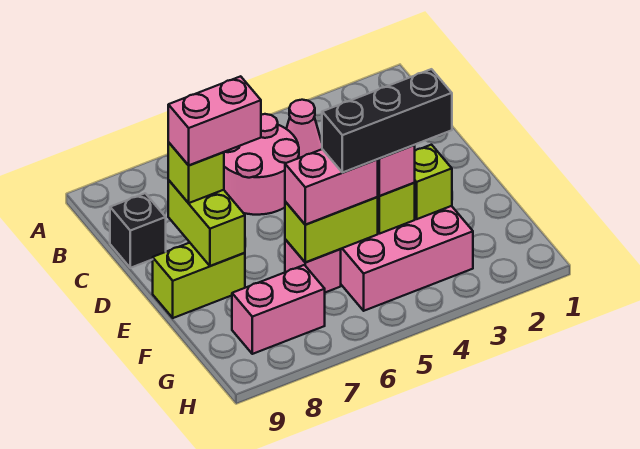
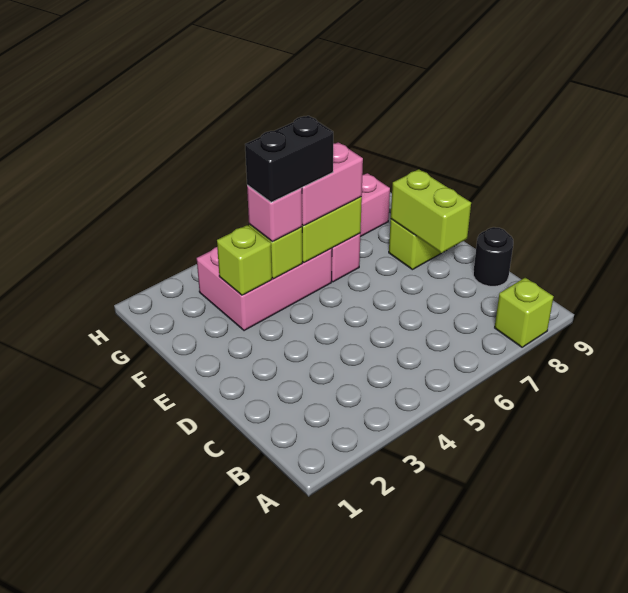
pink cone B4 level 1 -> none
pink round brick B5:C6 level 1 -> none
black brick C9 level 1 -> black round brick C9 level 1
pink brick D7:D8 level 4 -> none
lime brick D8 level 3 -> lime brick A8 level 1
black brick F3:F5 level 4 -> black brick F4:F5 level 4

